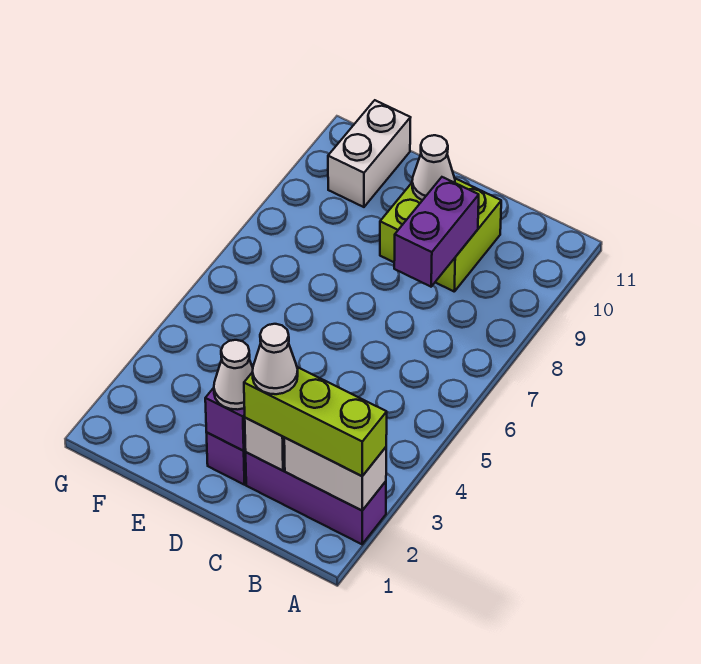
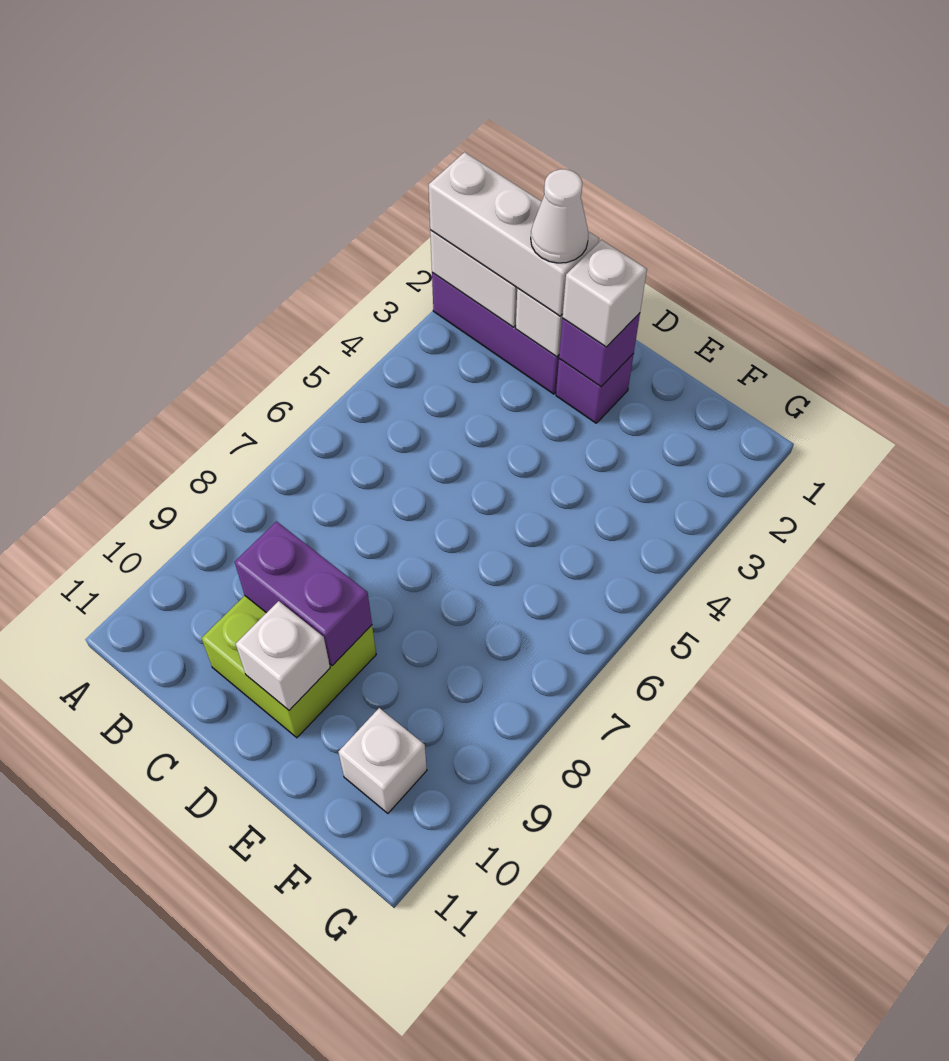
lime brick A2:C2 level 3 -> white brick A2:C2 level 3
purple brick C8:C9 level 2 -> purple brick C9:D9 level 2
white cone D2 level 3 -> white brick D2 level 3
white cone D10 level 2 -> white brick D10 level 2
white brick F10:F11 level 1 -> white brick F10 level 1

